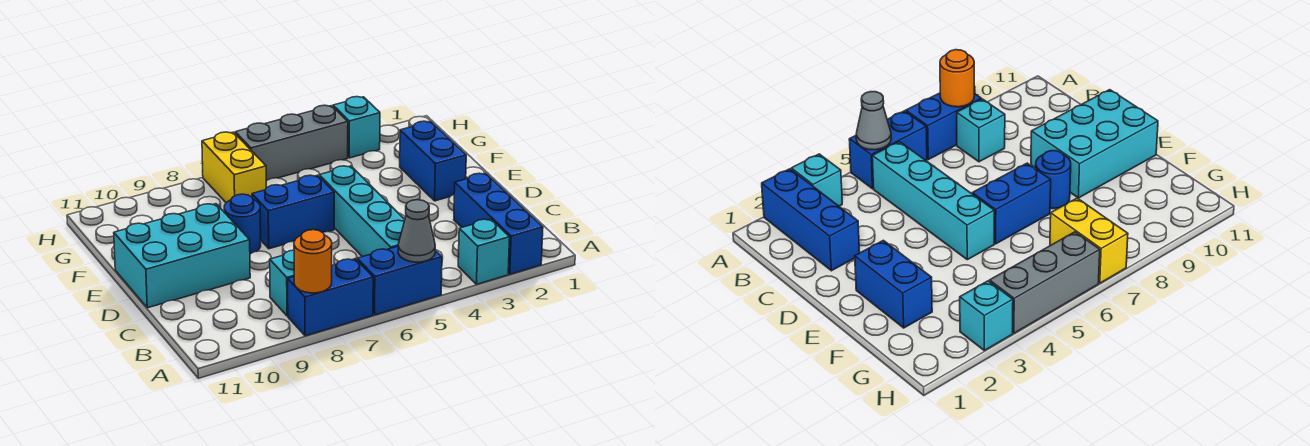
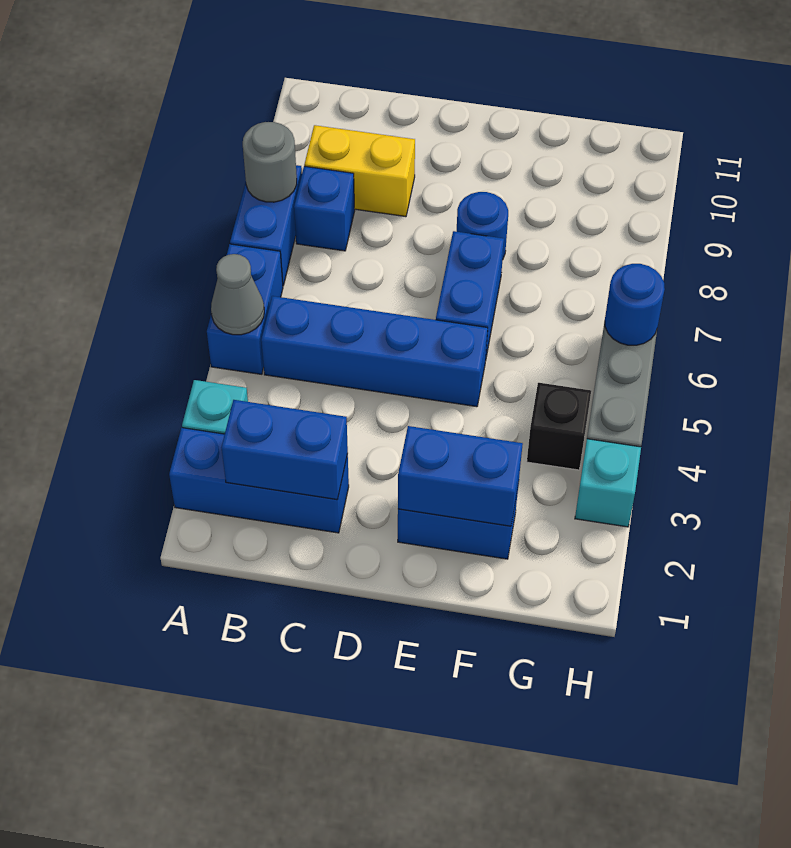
orange round brick A8 level 2 -> grey round brick A8 level 2
none -> blue brick B2:C2 level 2
cyan brick B5:E5 level 1 -> blue brick B5:E5 level 1
cyan brick B8 level 1 -> blue brick B8 level 1
cyan brick D9:E11 level 1 -> none
none -> blue brick E2:F2 level 2
none -> black brick G4 level 1
yellow brick G7:H7 level 1 -> yellow brick B9:C9 level 1
none -> blue round brick H6 level 2

